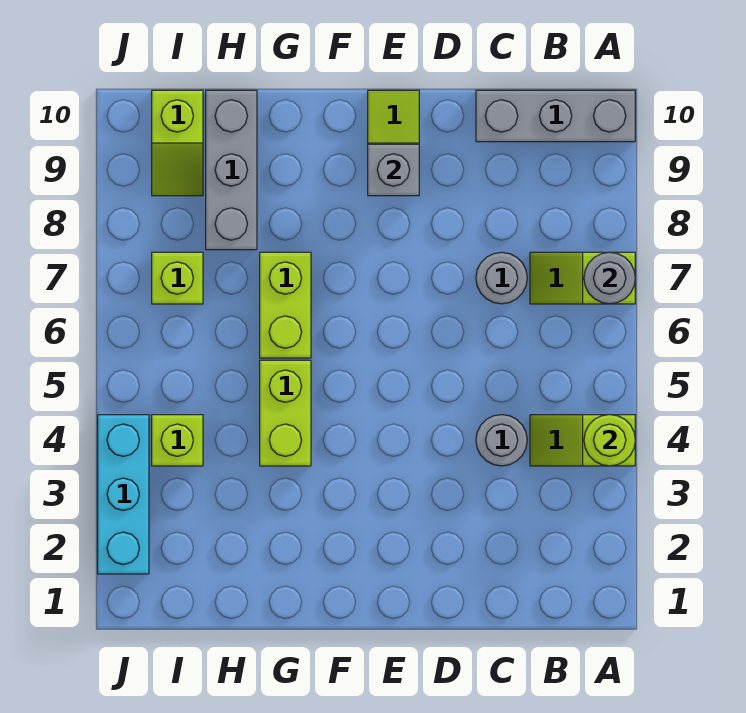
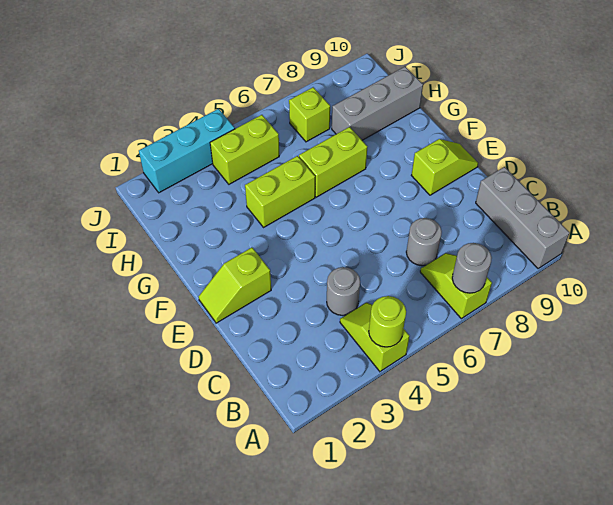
grey brick E9 level 2 -> none
lime brick I4 level 1 -> lime brick I4:I5 level 1
lime slope I9:I10 level 1 top 10 -> lime slope E1:E2 level 1 top 2

